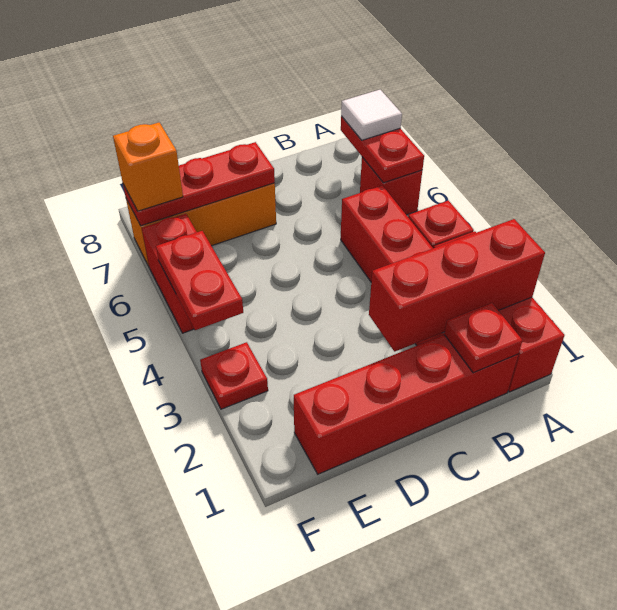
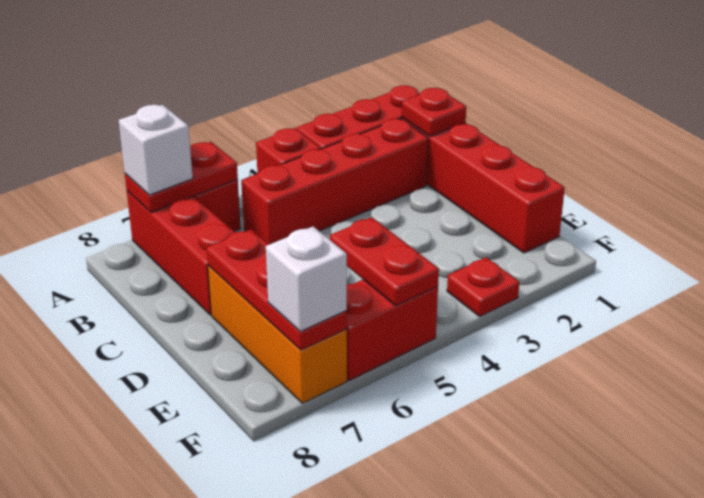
red brick A2:C2 level 2 -> red brick A7:C7 level 1
white tile A7 level 3 -> white brick A7 level 3
red plate F4:F5 level 2 -> red plate E5:F5 level 2
orange brick F7 level 3 -> white brick F7 level 3

